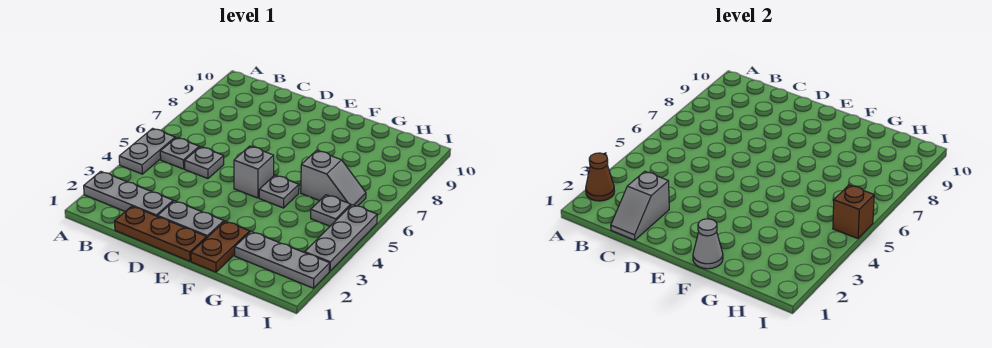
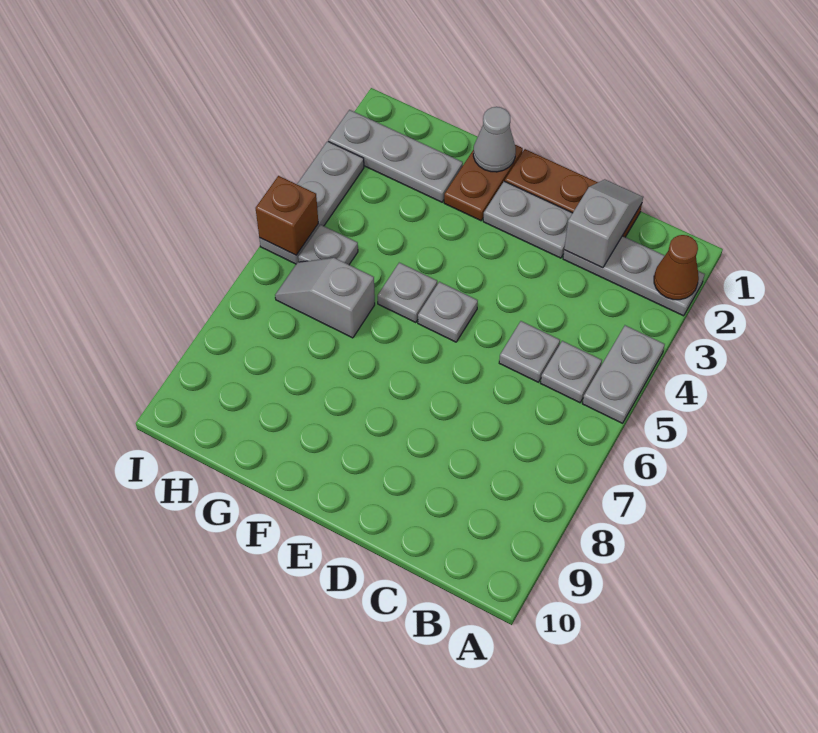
grey brick E5 level 1 -> grey plate E5 level 1

